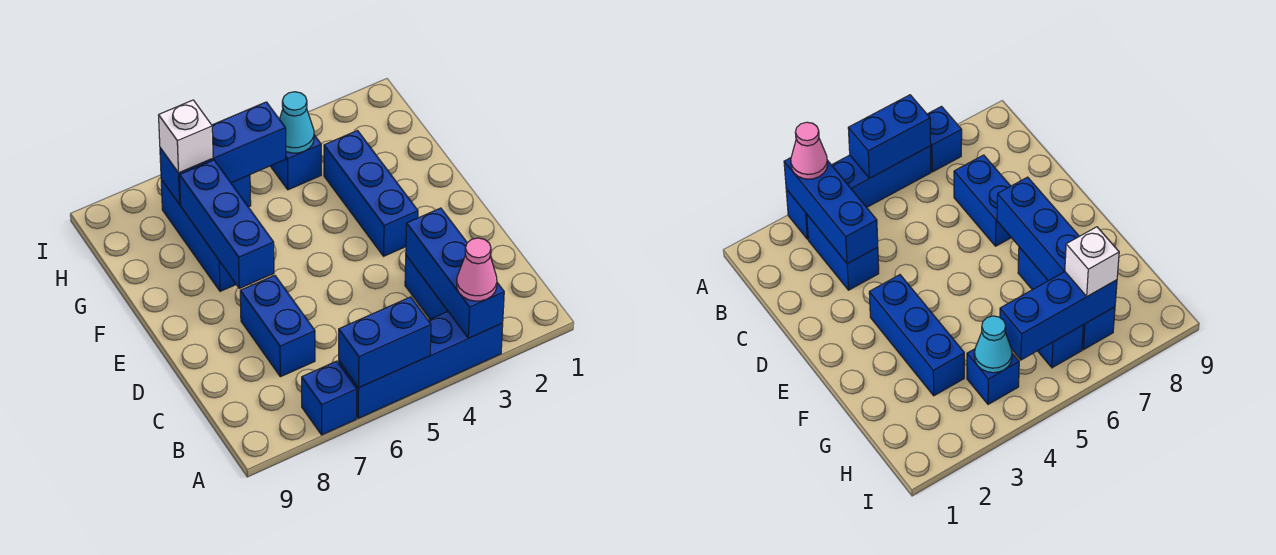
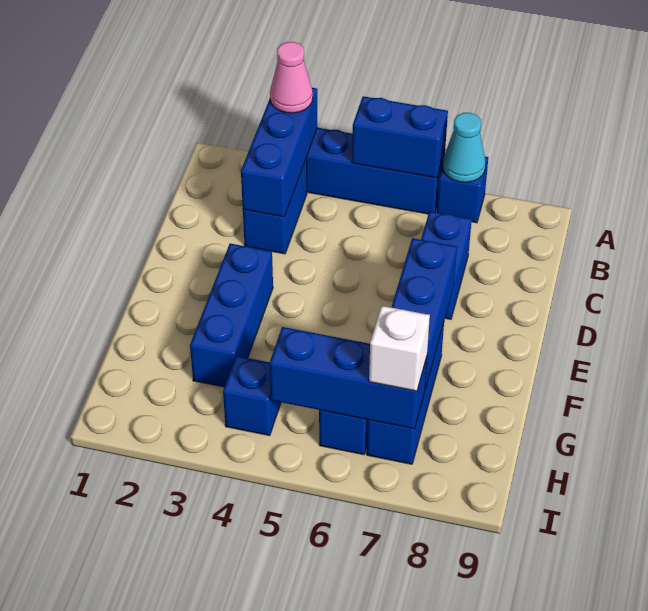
cyan cone H4 level 2 -> cyan cone A7 level 2

